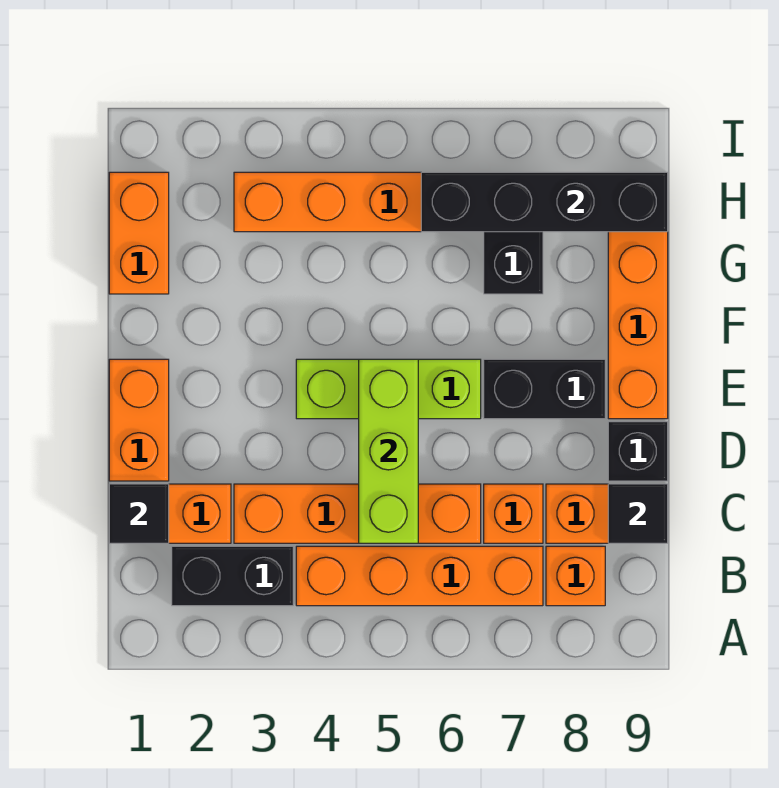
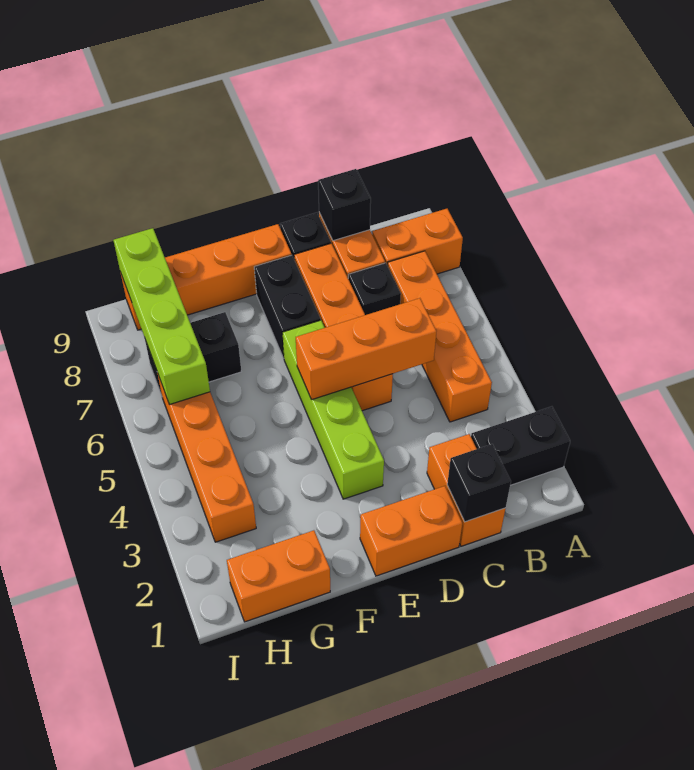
black brick B2:B3 level 1 -> black brick A2:B2 level 1
orange brick B8 level 1 -> orange brick A8:B8 level 1
black tile C1 level 2 -> black brick C1 level 2
orange brick C3:C6 level 1 -> orange brick D5:D8 level 1
lime brick C5:E5 level 2 -> orange brick C5:E5 level 2
orange brick C7 level 1 -> black brick C7 level 1
black tile C9 level 2 -> black brick C9 level 2
lime brick E4:E6 level 1 -> lime brick E3:E6 level 1
black brick H6:H9 level 2 -> lime brick H6:H9 level 2

